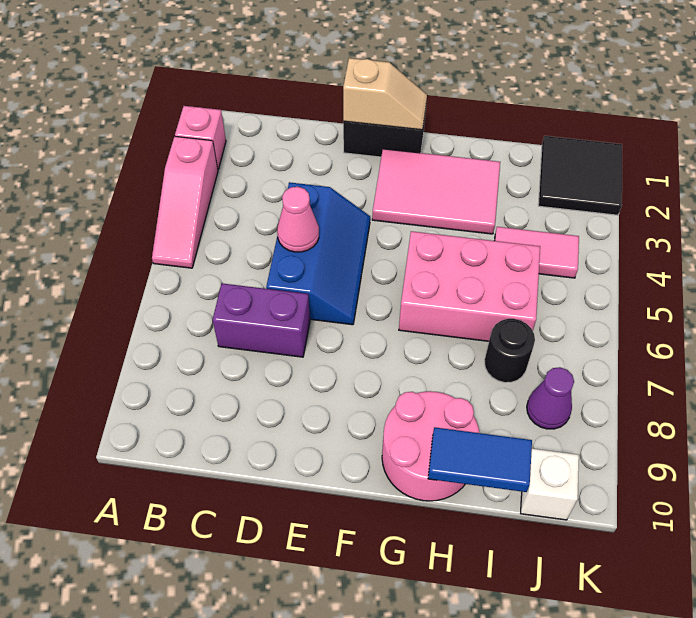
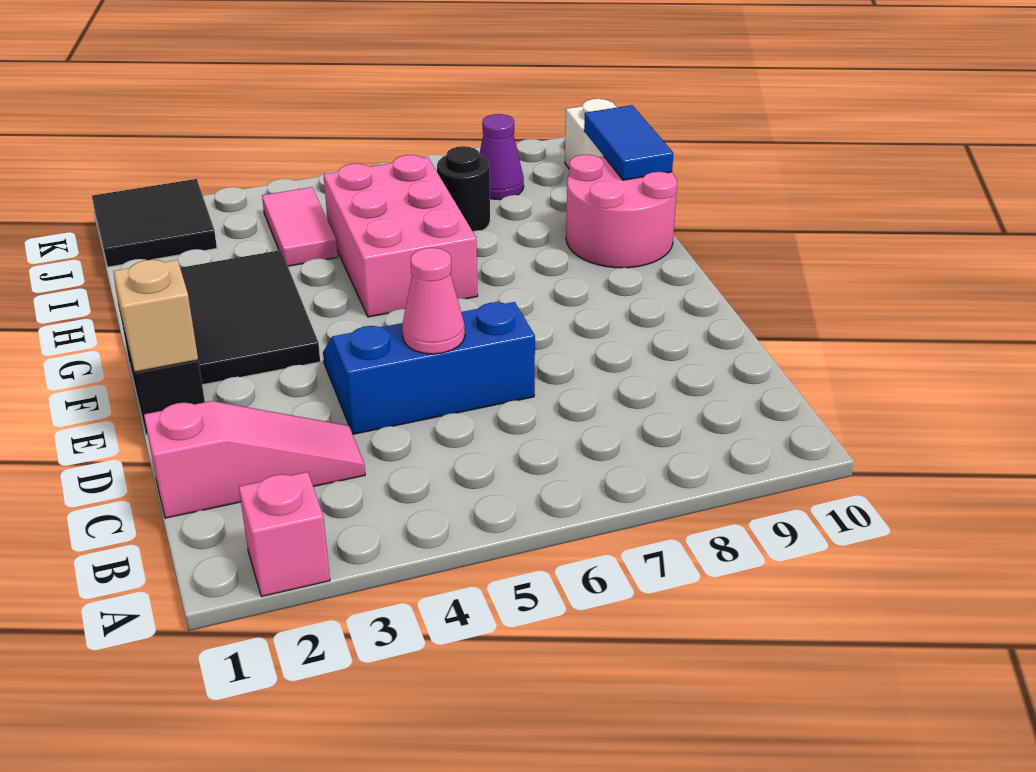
pink slope A3:A5 level 1 top 3 -> pink slope C1:C3 level 1 top 1
purple brick C7:D7 level 1 -> none
pink tile F2:H3 level 1 -> black tile F2:H3 level 1

